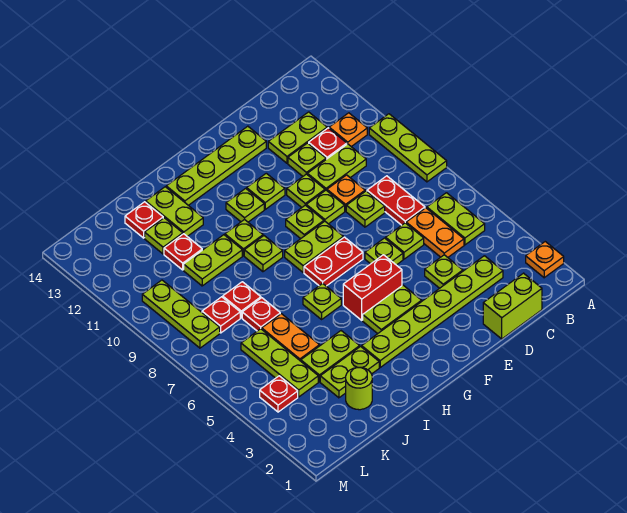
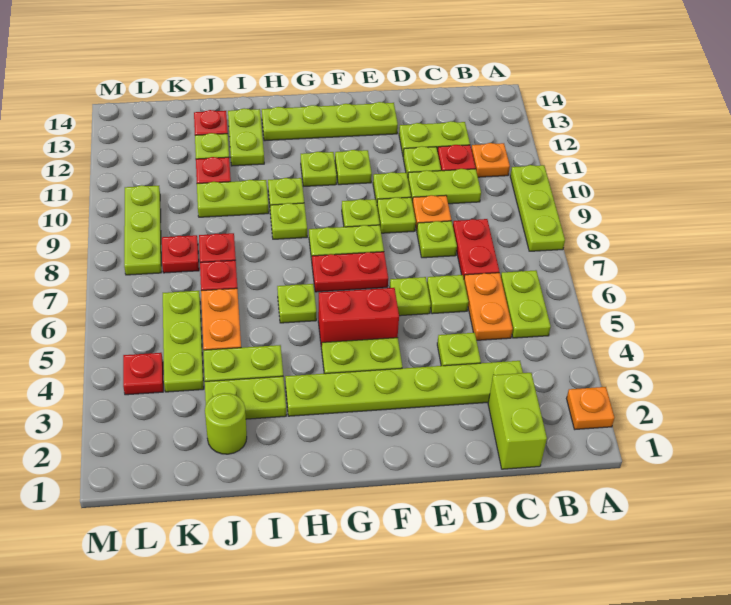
lime brick C1:D1 level 1 -> lime brick C1:C2 level 1

